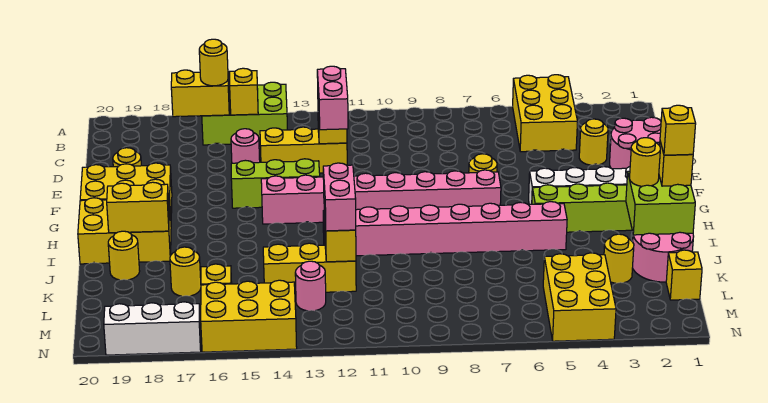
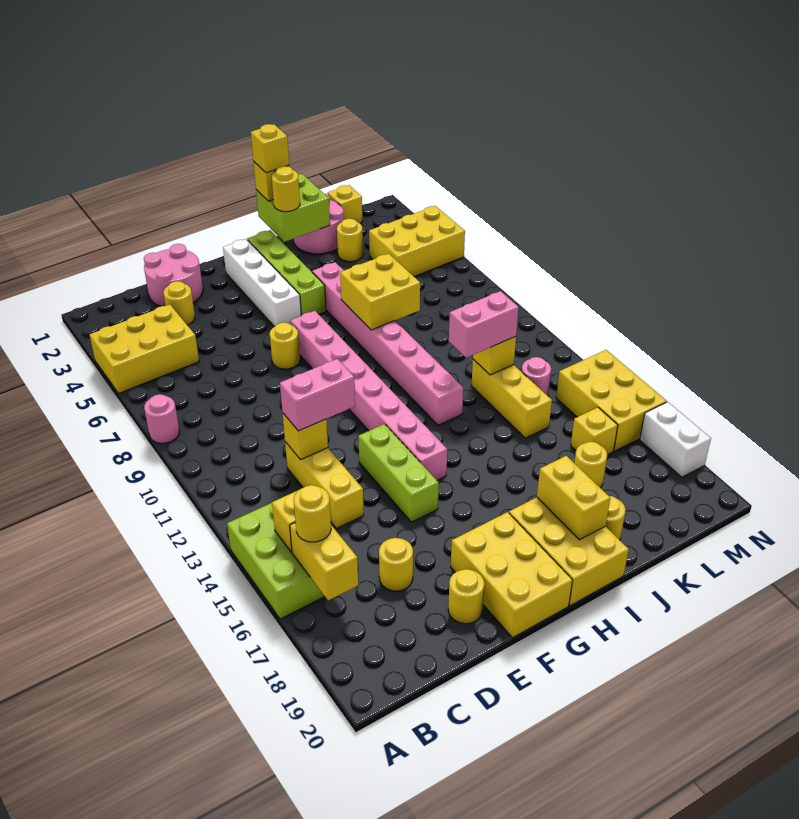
pink round brick D15 level 1 -> pink round brick A8 level 1
none -> yellow round brick D17 level 1
none -> yellow brick I7:J8 level 2
white brick N17:N19 level 1 -> white brick N17:N18 level 1

